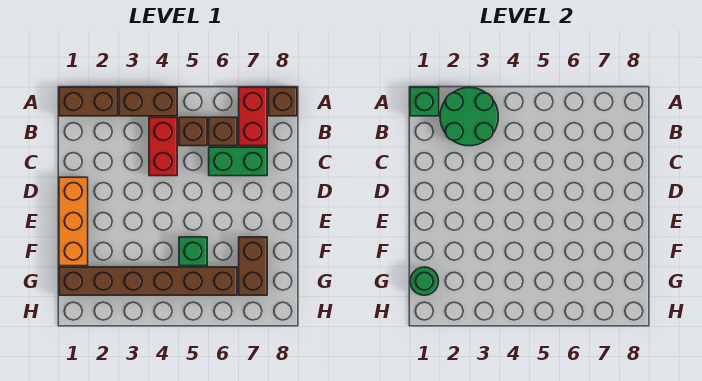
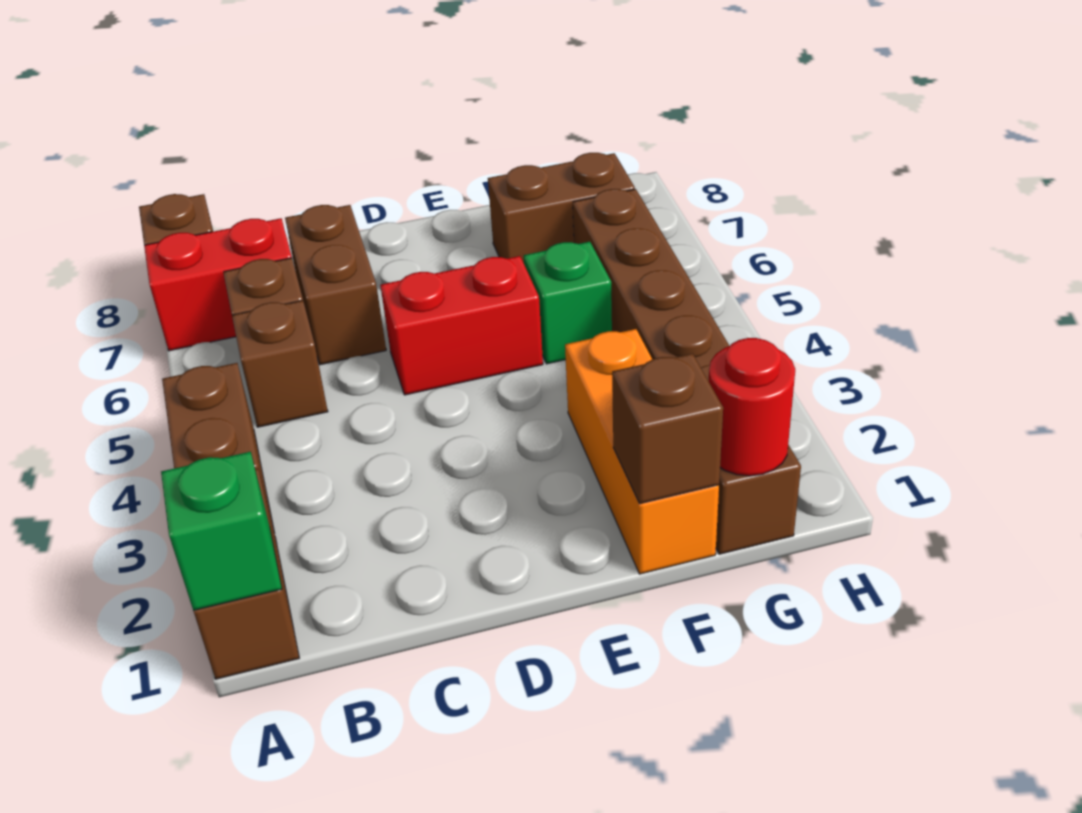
green round brick A2:B3 level 2 -> none
red brick B4:C4 level 1 -> red brick D5:E5 level 1
green brick C6:C7 level 1 -> brown brick C6:C7 level 1
orange brick D1:F1 level 1 -> orange brick F1:F3 level 1
none -> brown brick F1 level 2
green round brick G1 level 2 -> red round brick G1 level 2

